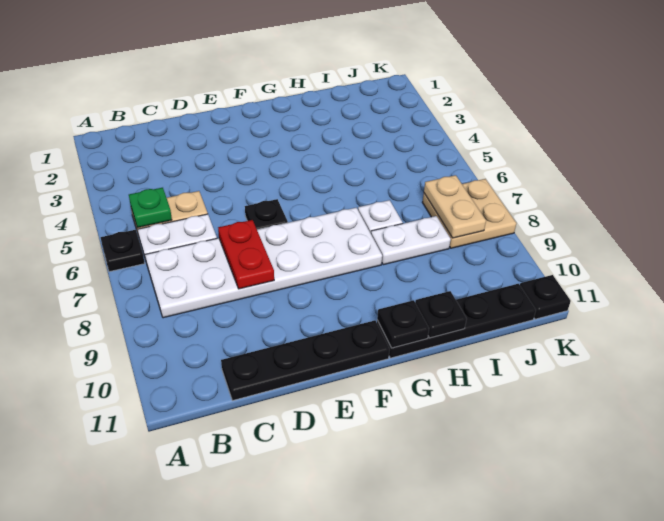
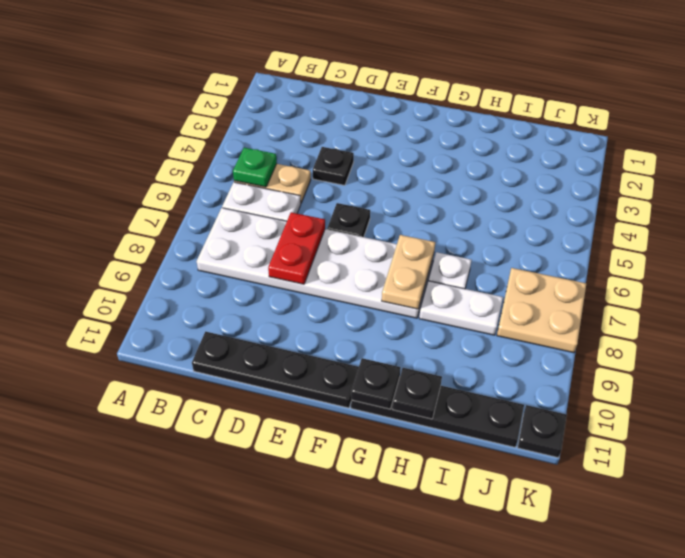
black plate A6 level 1 -> black plate D4 level 1
tan plate J7:J8 level 2 -> tan plate G7:G8 level 2

